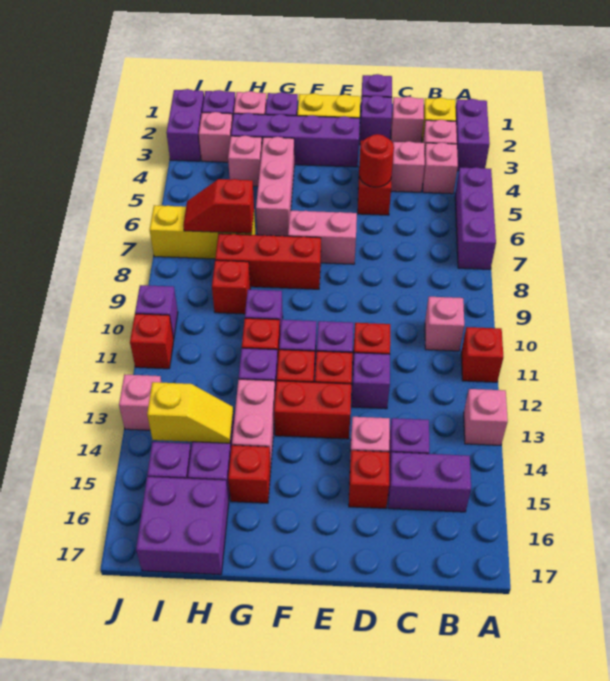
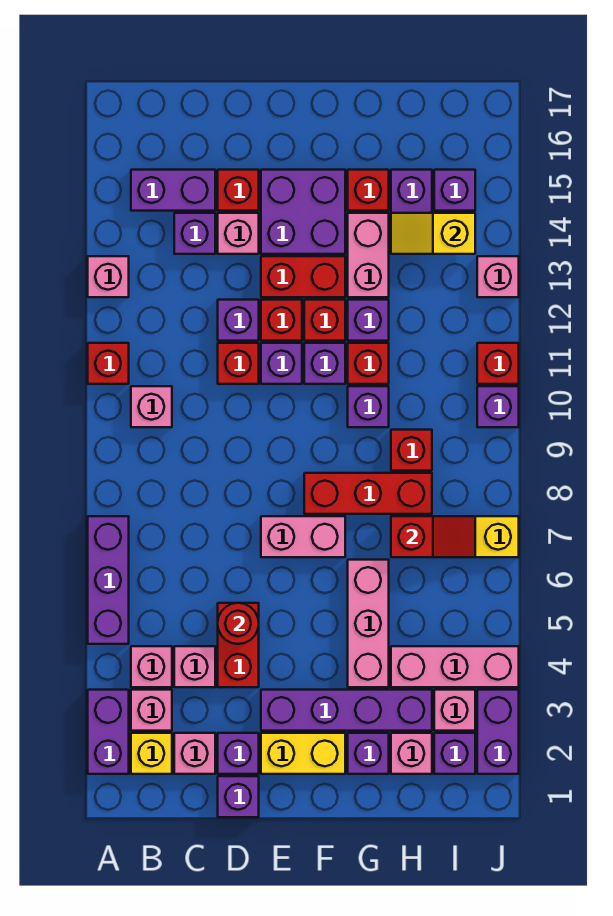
pink brick H4 level 1 -> pink brick H4:J4 level 1
purple brick H16:I17 level 1 -> purple brick E14:F15 level 1

